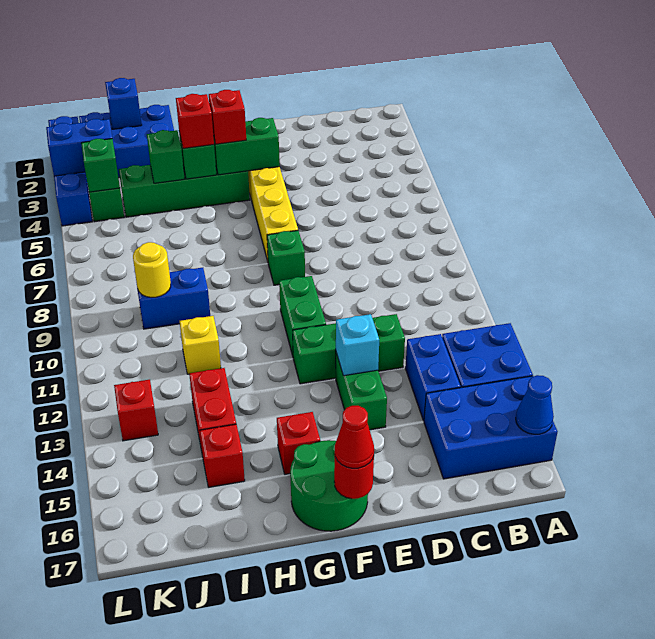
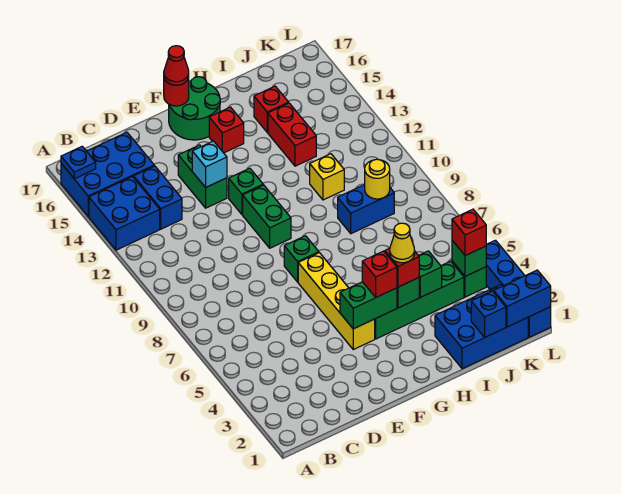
blue cone A16 level 2 -> blue plate A16 level 2
green brick D12:F12 level 1 -> green brick F12 level 1
none -> yellow cone H4 level 4
blue brick K3:L3 level 2 -> blue brick K1:L1 level 2
red brick K13 level 1 -> red brick K4 level 3

